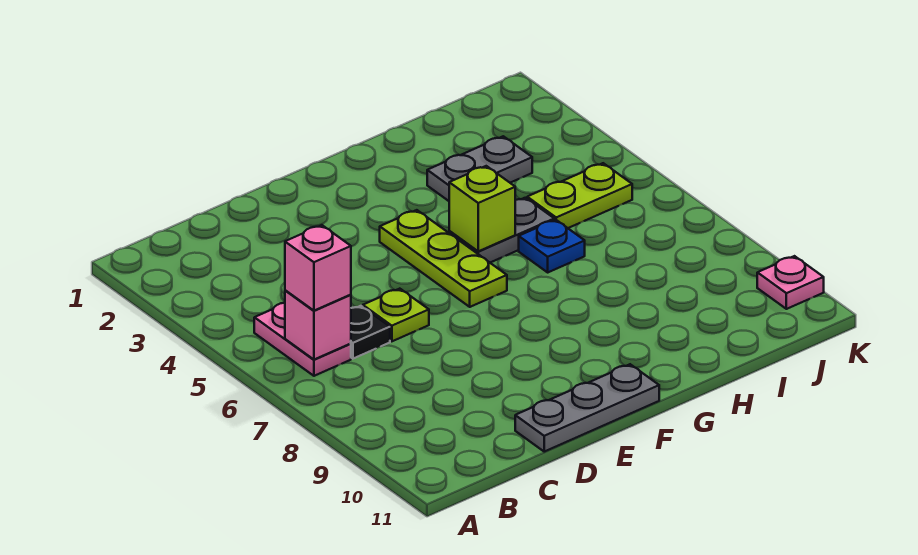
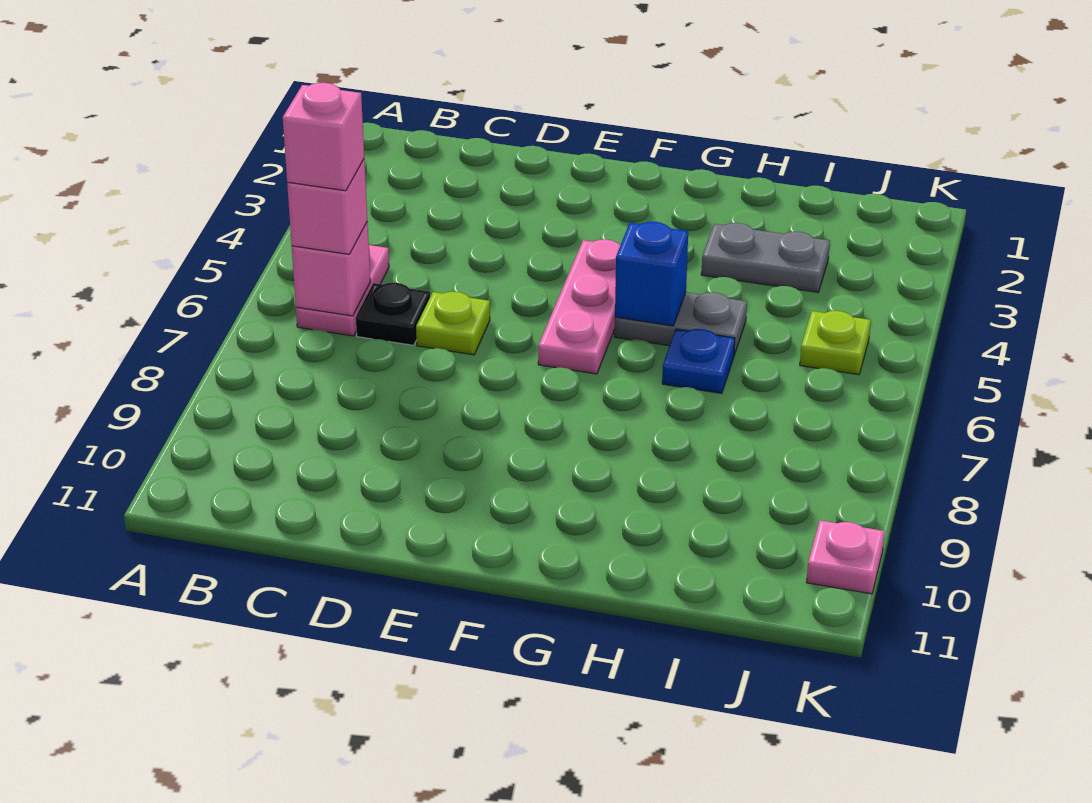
none -> pink brick B6 level 4
grey plate D11:F11 level 1 -> none
lime plate F4:F6 level 1 -> pink plate F4:F6 level 1
lime brick G5 level 2 -> blue brick G5 level 2
lime plate I5:J5 level 1 -> lime plate J5 level 1

